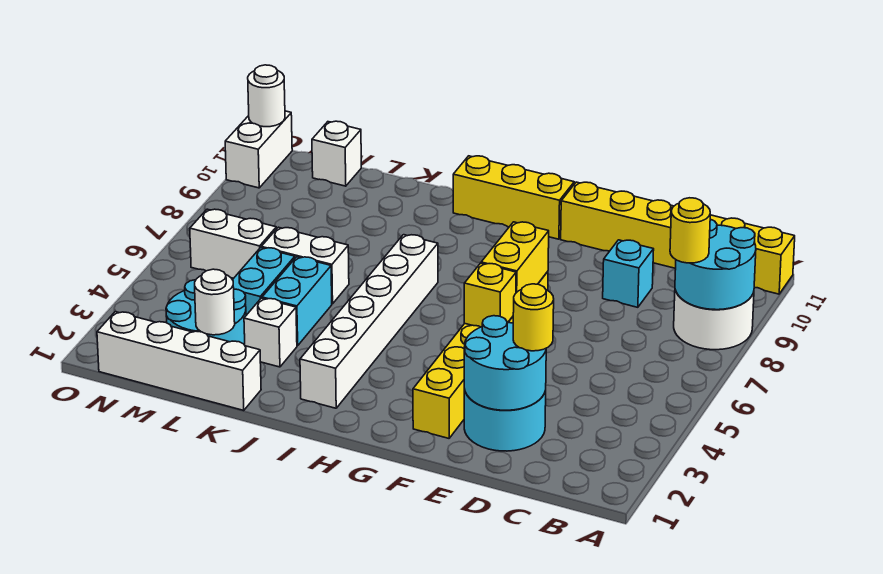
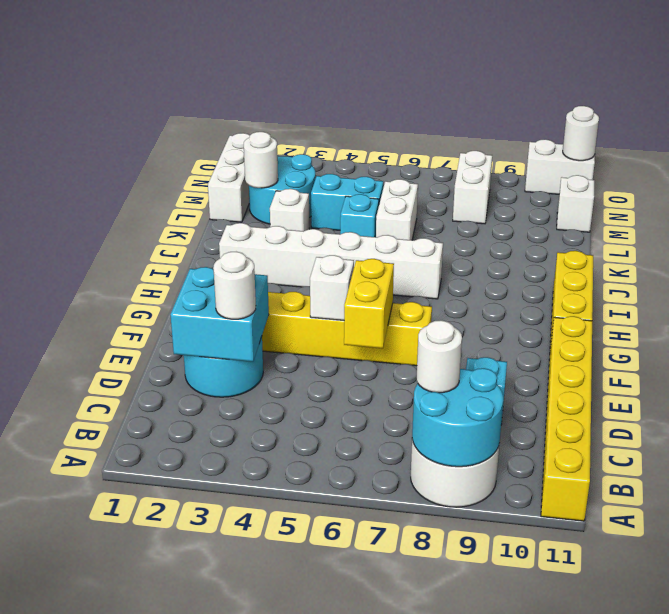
yellow round brick B8 level 3 -> white round brick B8 level 3
cyan round brick D2:E3 level 2 -> cyan brick D2:E3 level 2
yellow round brick D3 level 3 -> white round brick D3 level 3
yellow brick F5 level 2 -> white brick F5 level 2
yellow brick F6:F7 level 2 -> yellow brick E6:F6 level 2
white brick K1:N1 level 1 -> white brick L1:N1 level 1
cyan brick K4:K5 level 1 -> cyan brick K5 level 1
white brick M6:N6 level 1 -> white brick M8:N8 level 1

